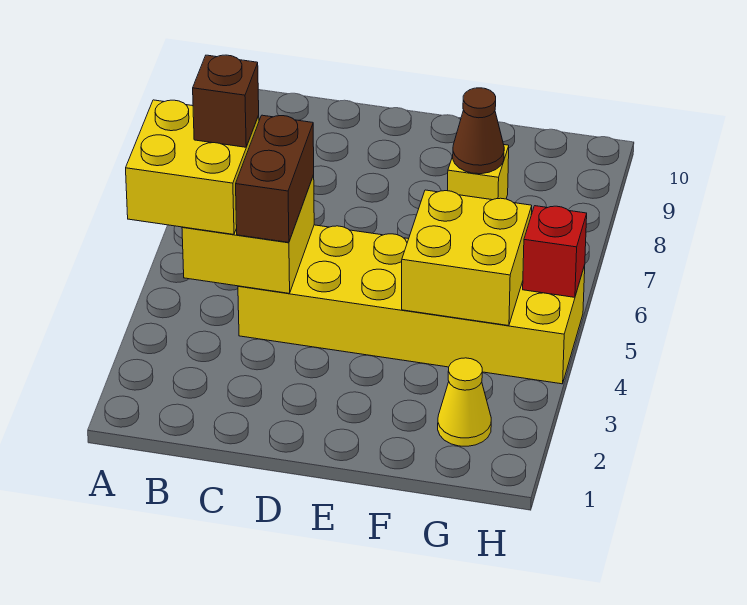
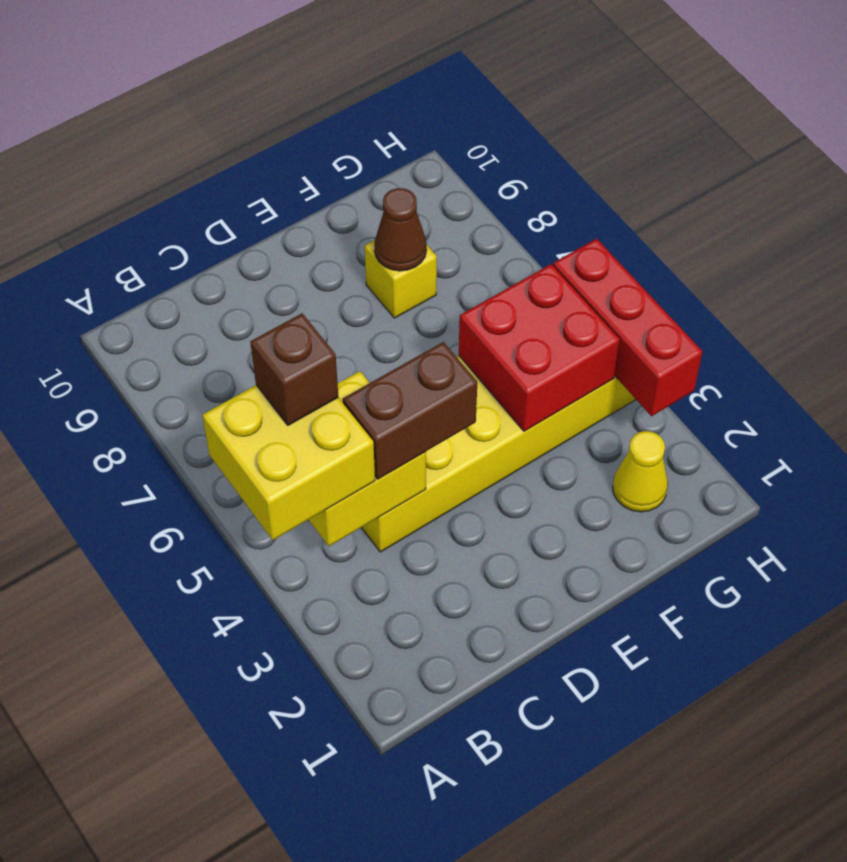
brown brick C4:C5 level 3 -> brown brick C4:D4 level 3
yellow brick F4:G5 level 2 -> red brick F4:G5 level 2
red brick H5 level 2 -> red brick H3:H5 level 2

